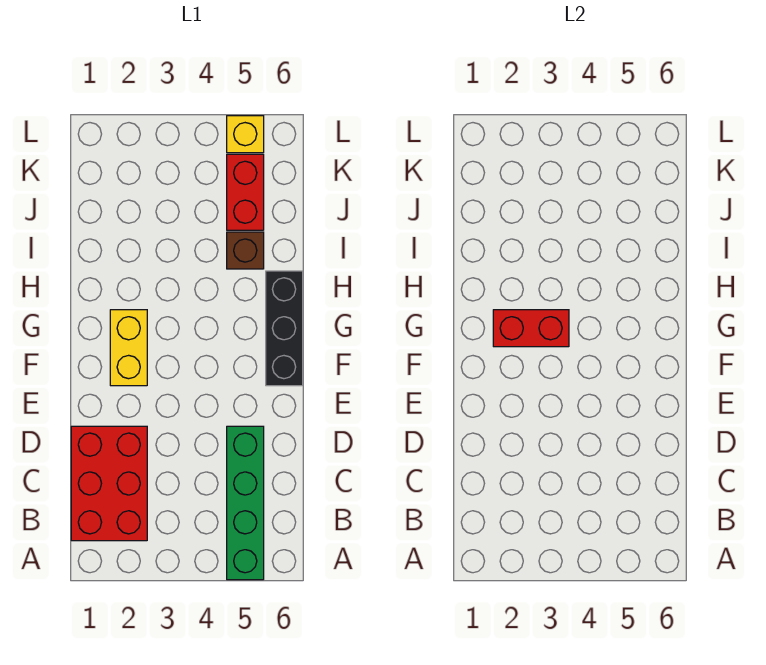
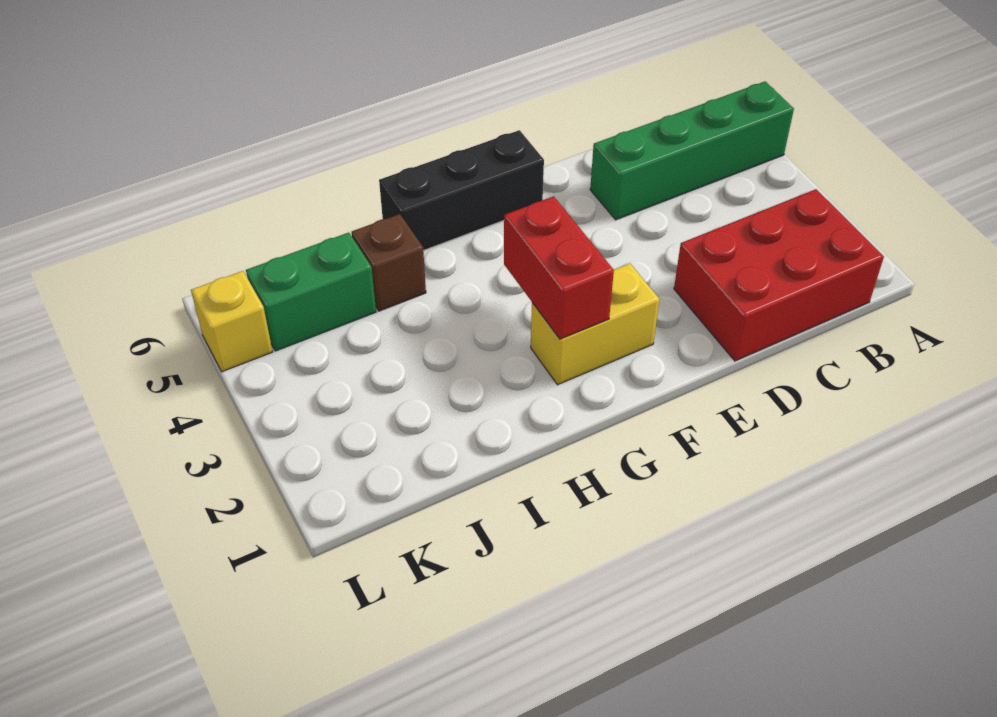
red brick J5:K5 level 1 -> green brick J5:K5 level 1

